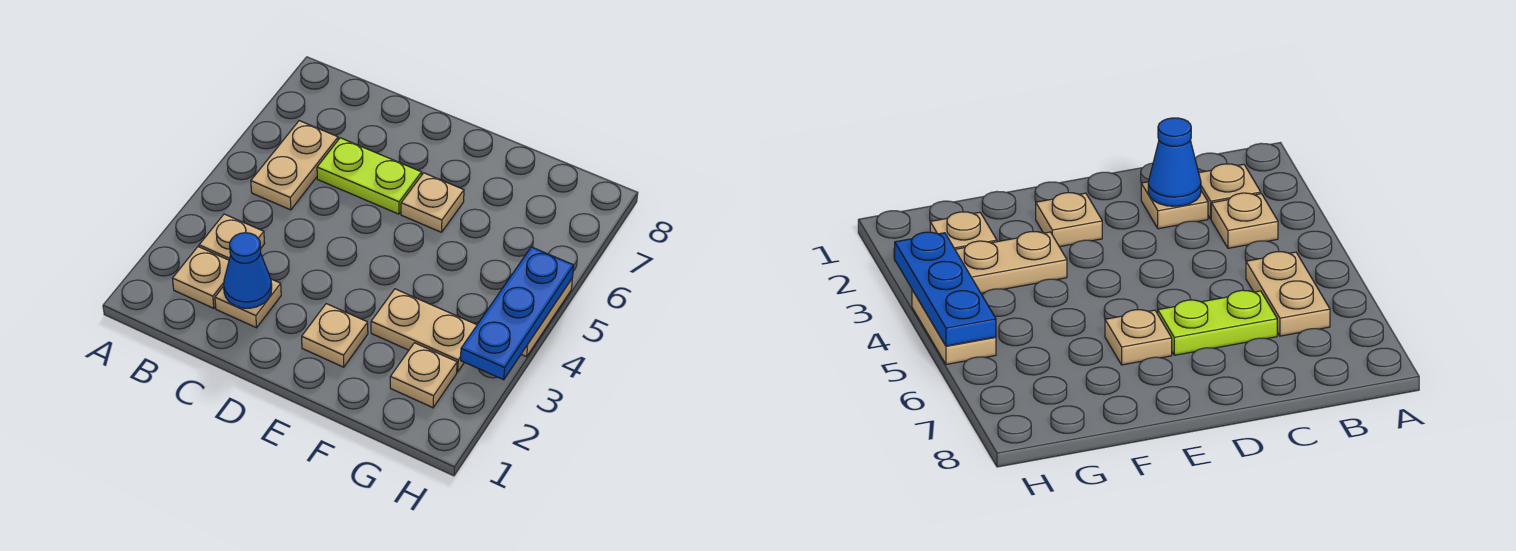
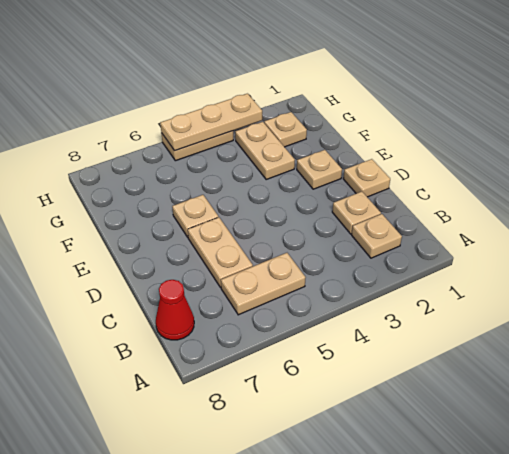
tan plate B3 level 1 -> tan plate D1 level 1
none -> red cone B8 level 1
blue cone C2 level 2 -> none
lime plate C6:D6 level 1 -> tan plate C6:D6 level 1
blue plate H3:H5 level 2 -> tan plate H3:H5 level 2

